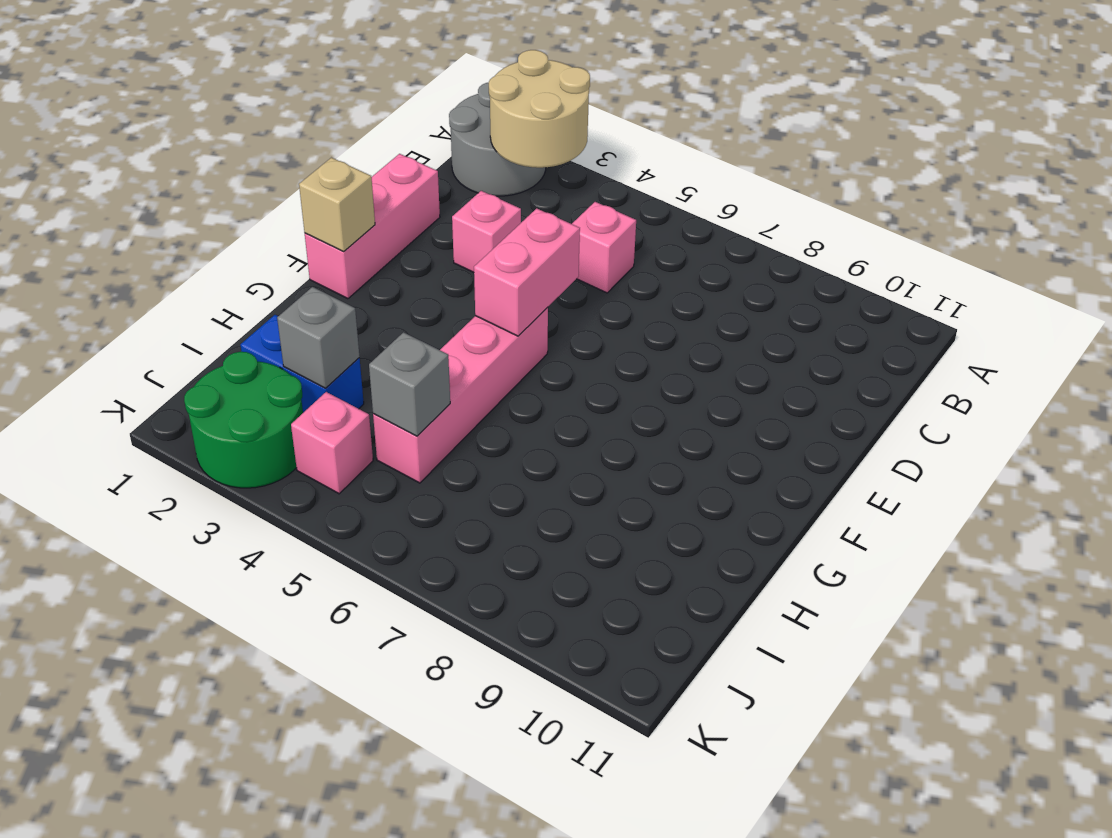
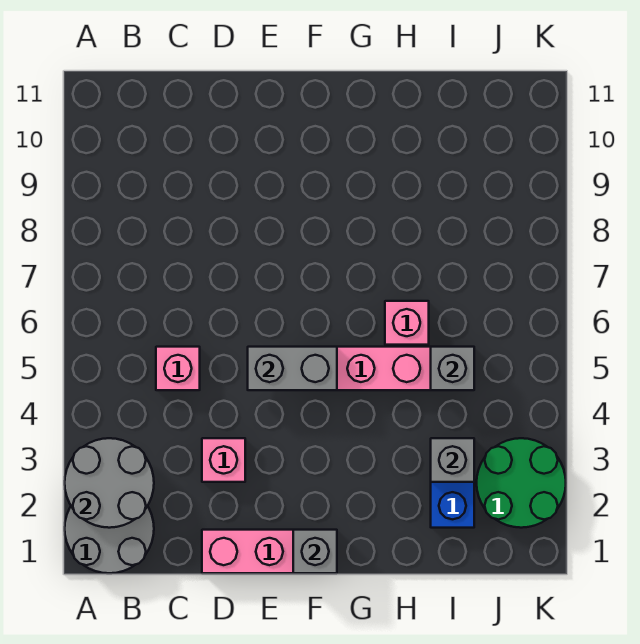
tan round brick A2:B3 level 2 -> grey round brick A2:B3 level 2
pink brick E5:F5 level 2 -> grey brick E5:F5 level 2
tan brick F1 level 2 -> grey brick F1 level 2
pink brick J4 level 1 -> pink brick H6 level 1

